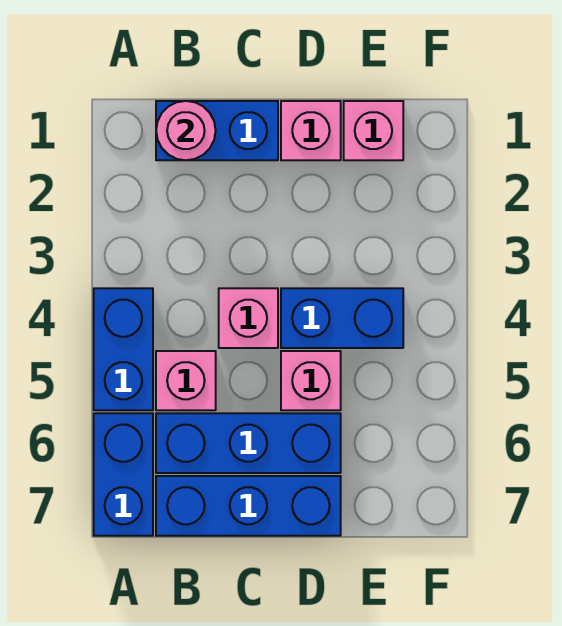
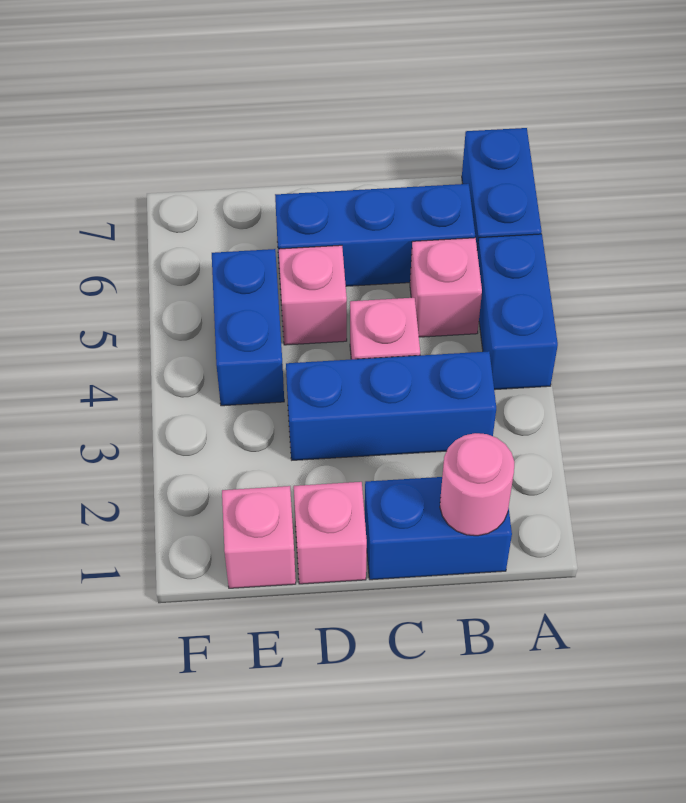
blue brick B7:D7 level 1 -> blue brick B3:D3 level 1
blue brick D4:E4 level 1 -> blue brick E4:E5 level 1

